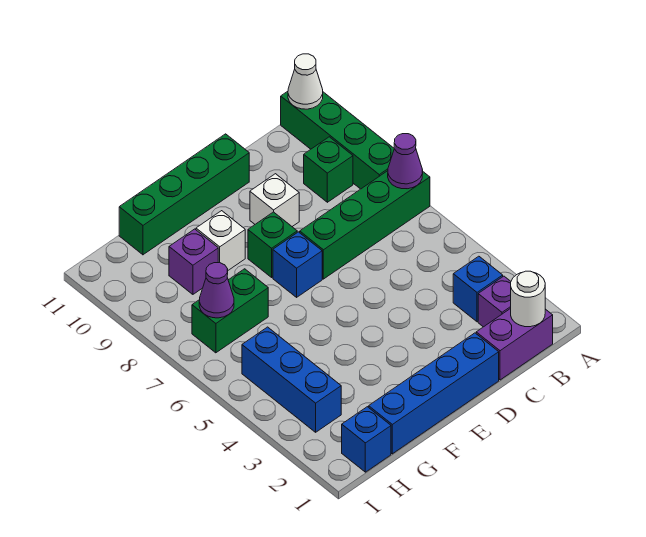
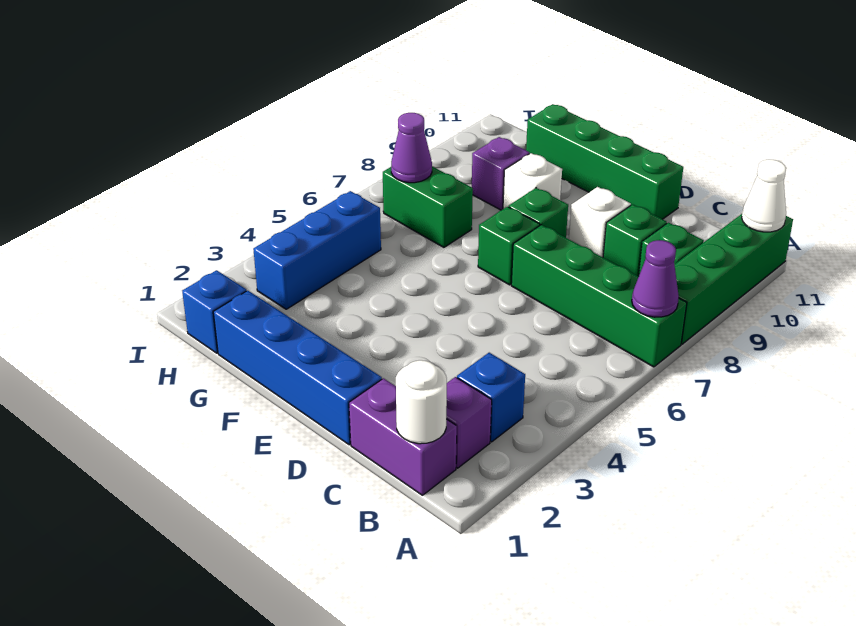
none -> green brick C9 level 1
blue brick E7 level 1 -> green brick E7 level 1

